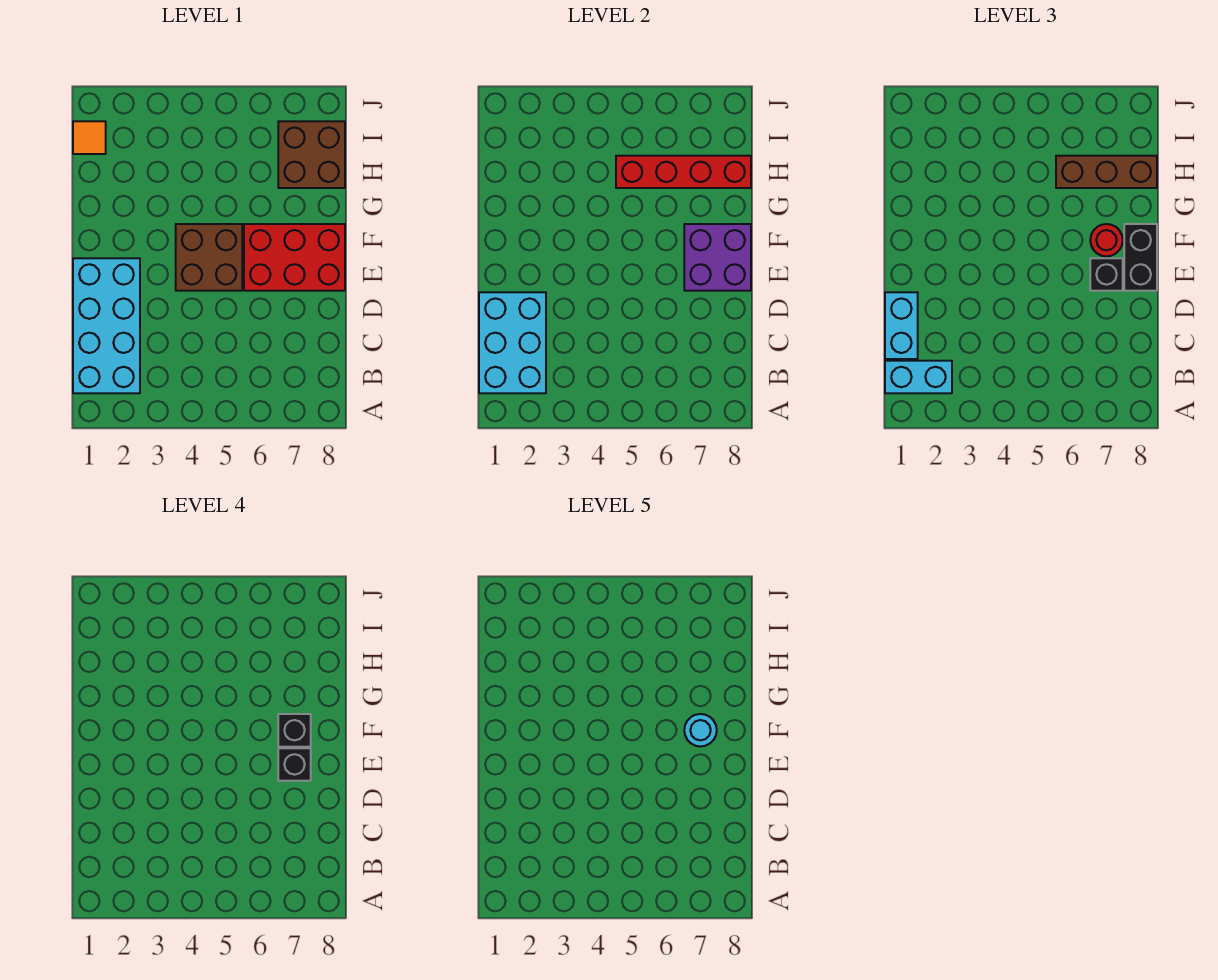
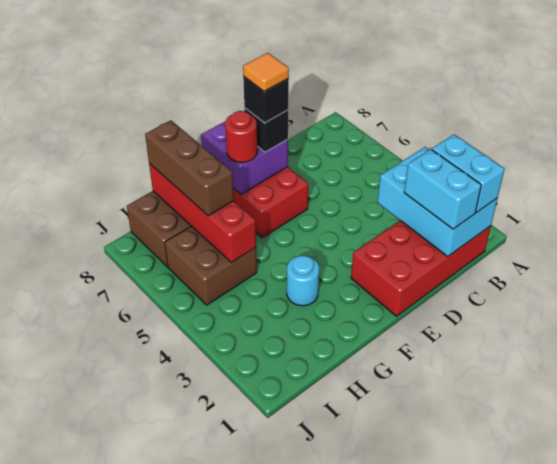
cyan brick B1:E2 level 1 -> red brick B1:E2 level 1
cyan brick B1:D2 level 2 -> cyan brick B1:C3 level 2
cyan brick C1:D1 level 3 -> cyan brick C1:C2 level 3
brown brick E4:F5 level 1 -> brown brick H5:I6 level 1
black brick E8:F8 level 3 -> none
black brick F7 level 4 -> none
cyan round brick F7 level 5 -> cyan round brick G3 level 1
orange tile I1 level 1 -> orange tile E7 level 5

